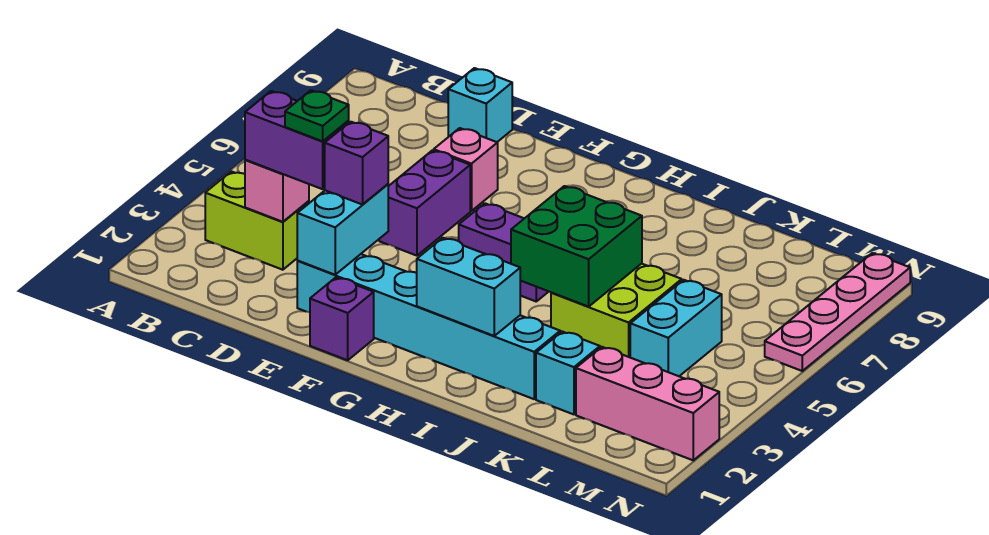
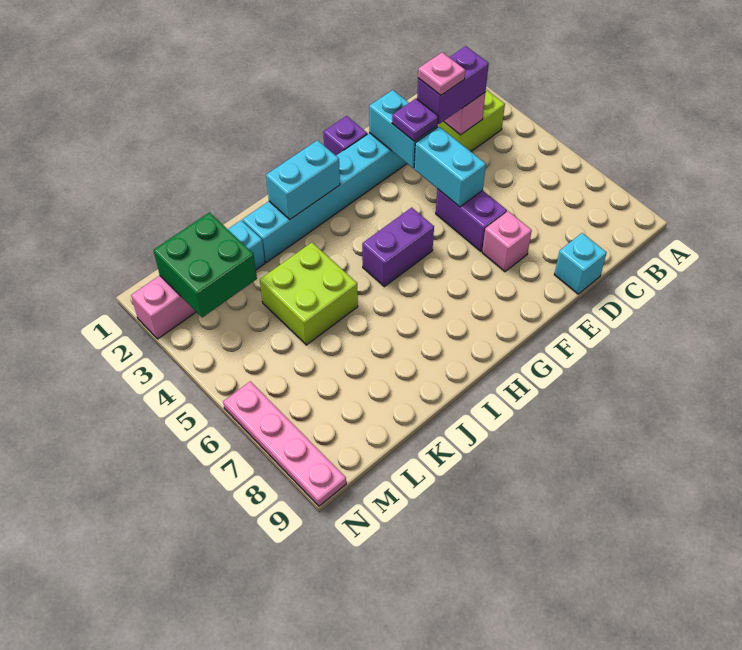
green plate D3 level 4 -> pink plate D3 level 4
purple brick E3 level 3 -> purple plate E3 level 3
green brick I4:J5 level 2 -> green brick L2:M3 level 2
cyan brick L4:L5 level 1 -> cyan brick E4:E5 level 2

